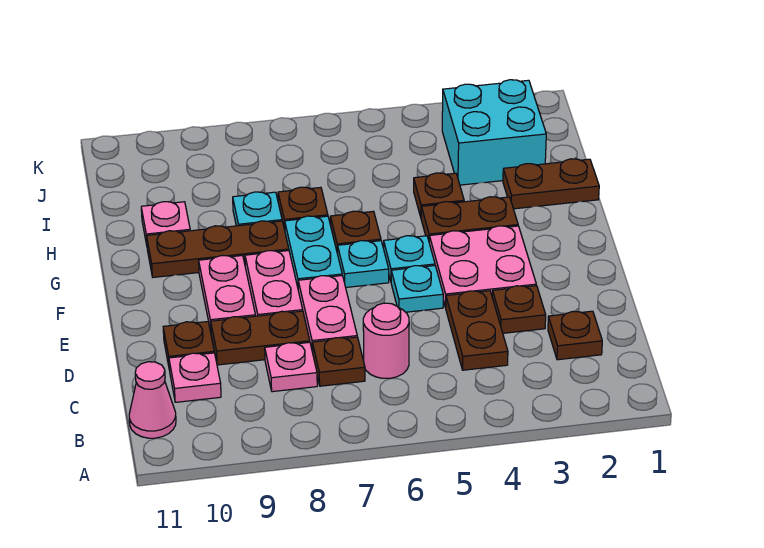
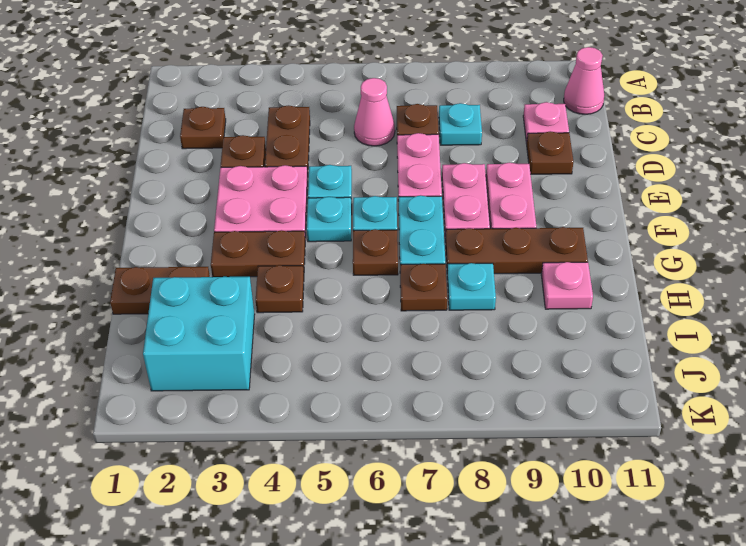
pink round brick C6 level 1 -> pink cone C6 level 1
pink plate C8 level 1 -> cyan plate C8 level 1
brown plate D8:D9 level 1 -> none

